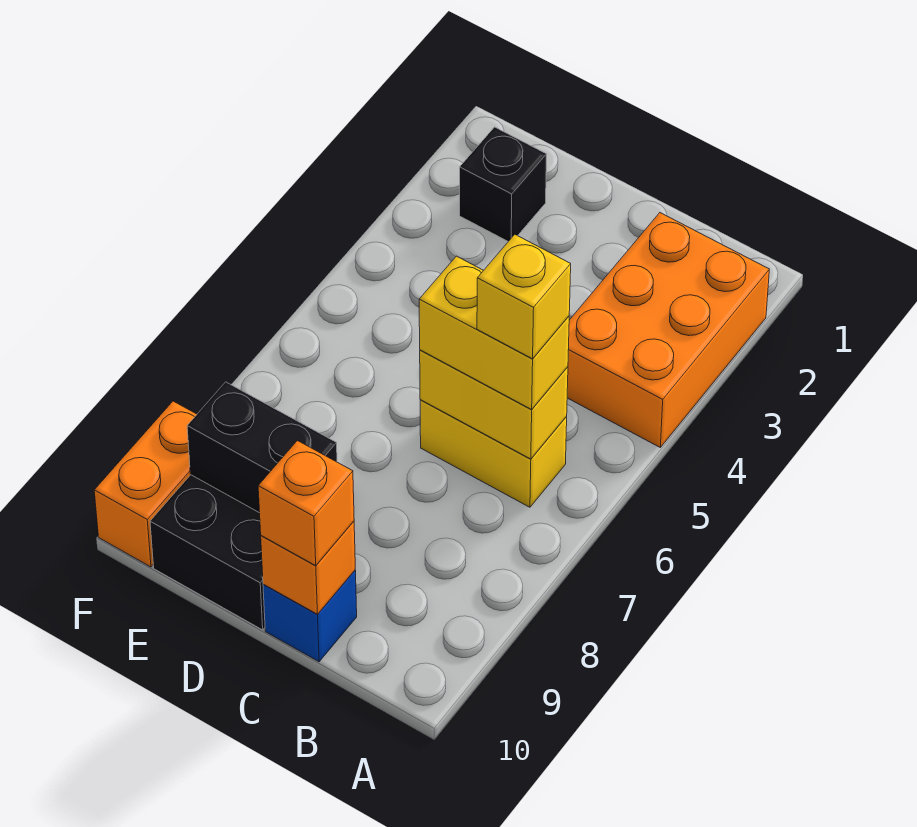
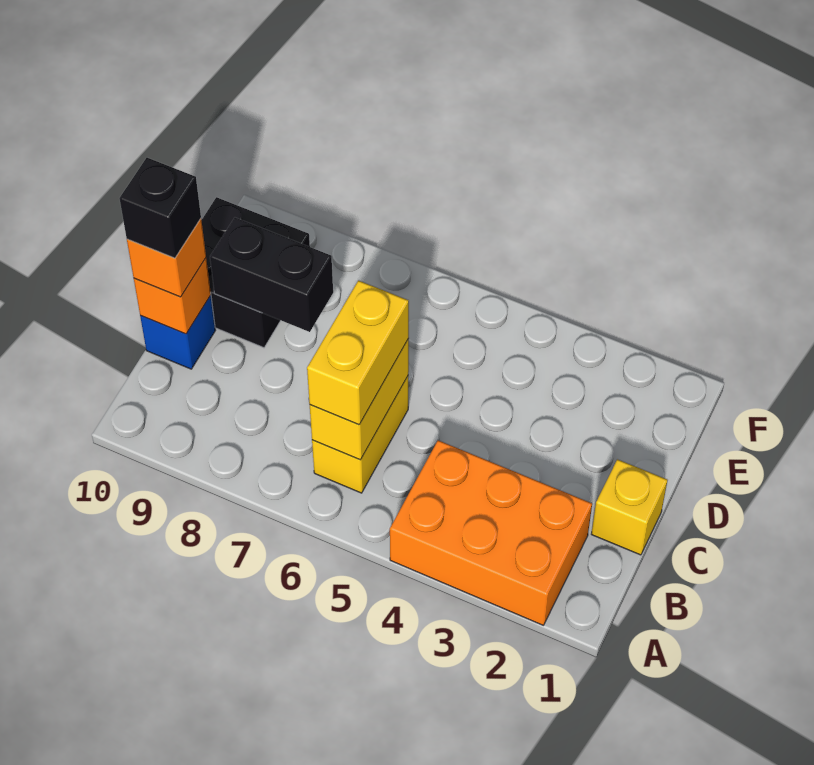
yellow brick B6 level 4 -> yellow brick C1 level 1
black brick D9:E9 level 2 -> black brick D8:D9 level 2
black brick E2 level 1 -> black brick C10 level 4
orange brick F9:F10 level 1 -> none

